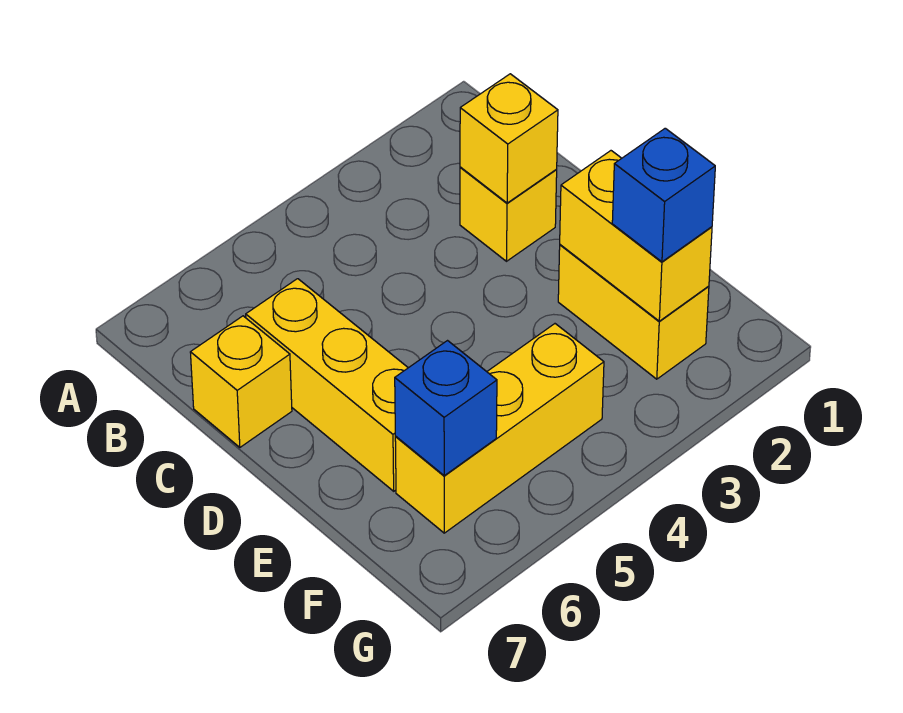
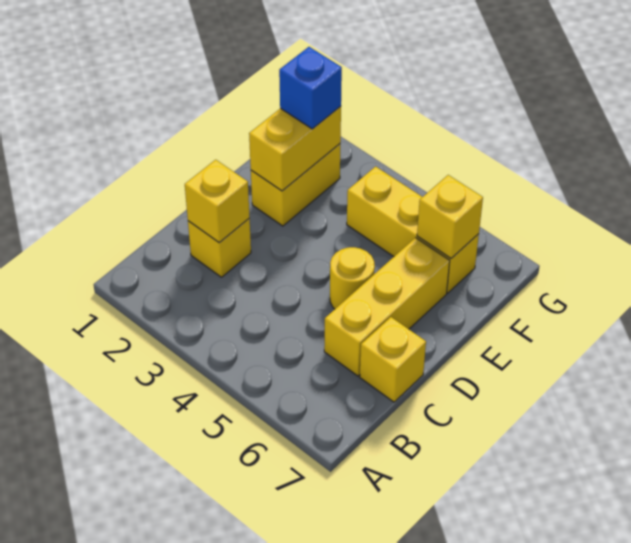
none -> yellow round brick D5 level 1
blue brick F6 level 2 -> yellow brick F6 level 2

